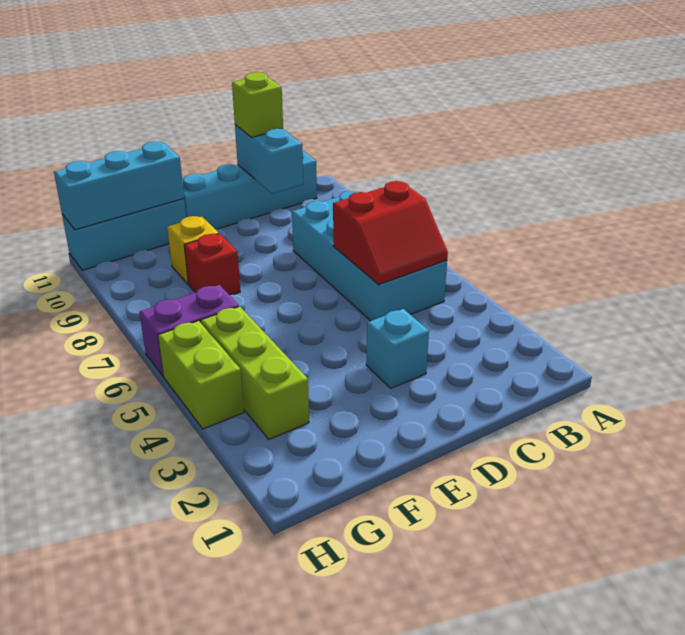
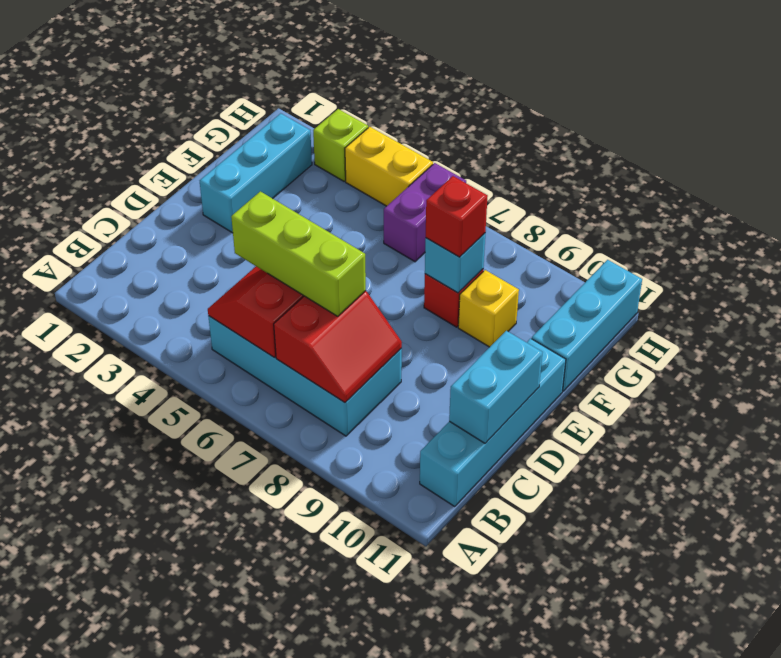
none -> red slope B7:C8 level 2 top 7
cyan brick C10:C11 level 2 -> cyan brick C11:D11 level 2
lime brick C11 level 3 -> lime brick H3 level 1
cyan brick D3 level 1 -> cyan brick F8 level 2
none -> red brick F8 level 3
cyan brick F11:H11 level 2 -> cyan brick E2:G2 level 1
lime brick G3:G5 level 1 -> lime brick C5:C7 level 3
lime brick H4:H5 level 1 -> yellow brick H4:H5 level 1

